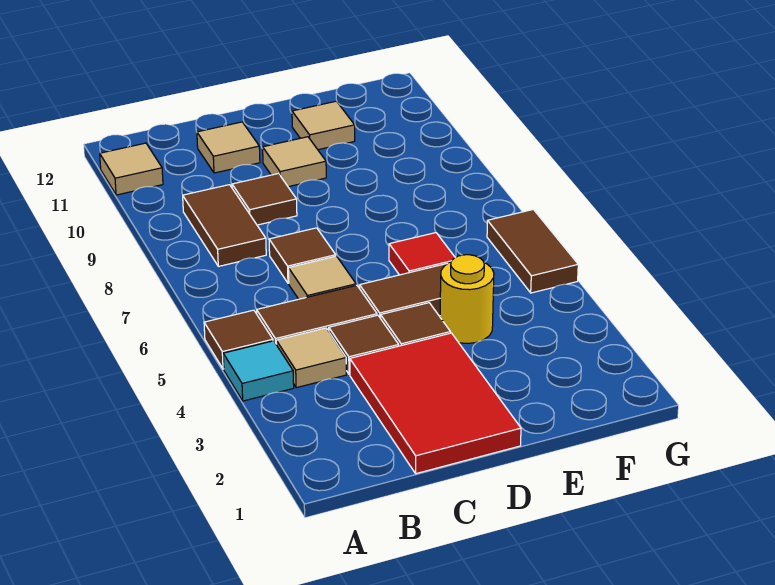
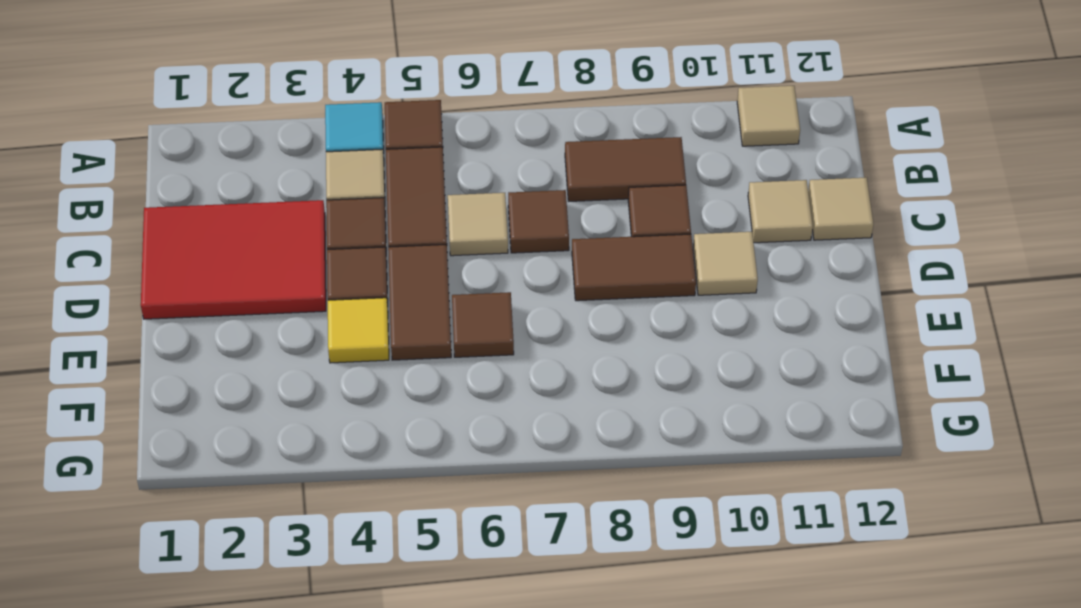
yellow round brick E4 level 1 -> yellow tile E4 level 1
red tile E6 level 1 -> brown tile E6 level 1
tan tile E11 level 1 -> tan tile C12 level 1
brown tile G5:G6 level 1 -> brown tile D8:D9 level 1

